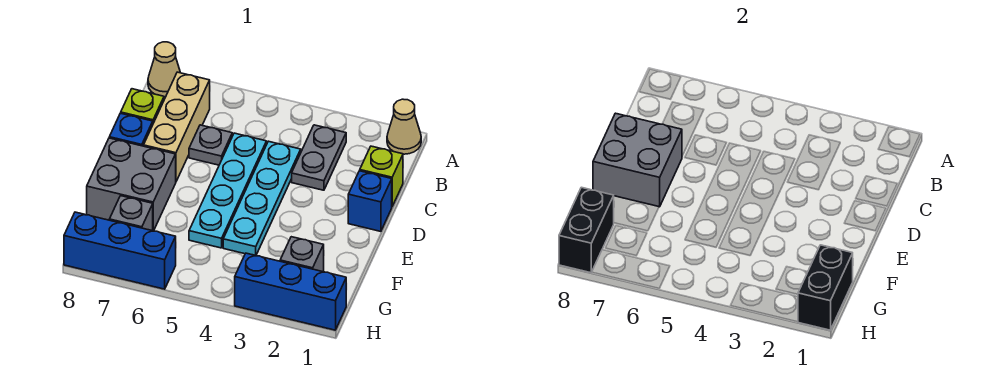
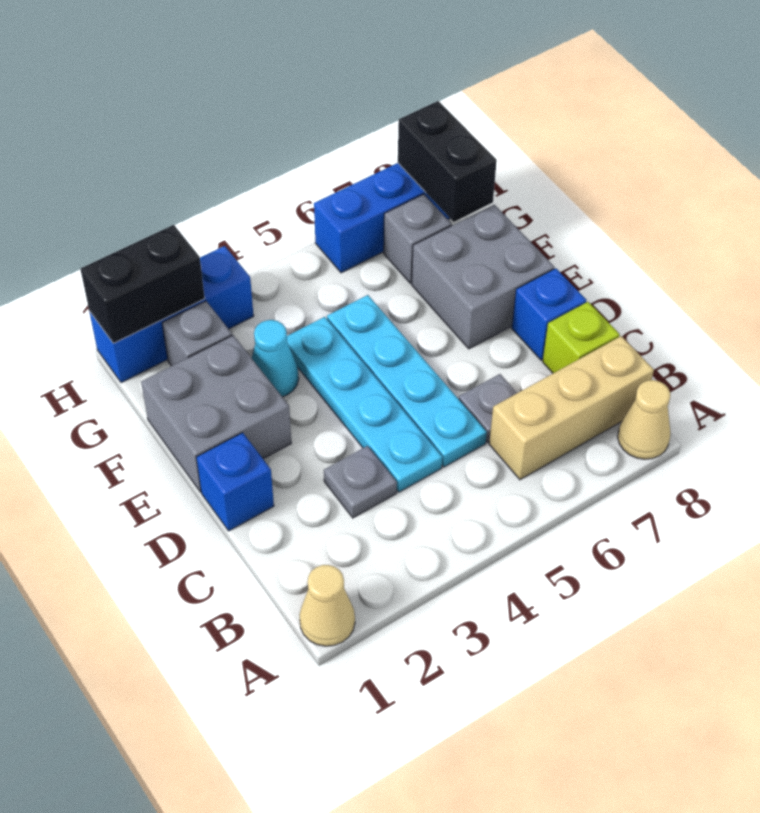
grey plate B3:C3 level 1 -> grey plate C3 level 1
tan brick B7:D7 level 1 -> tan brick B6:B8 level 1
lime brick C1 level 1 -> none
grey brick D7:E8 level 2 -> grey brick E1:F2 level 1
none -> cyan cone F3 level 1
black brick G1:H1 level 2 -> black brick H1:H2 level 2

